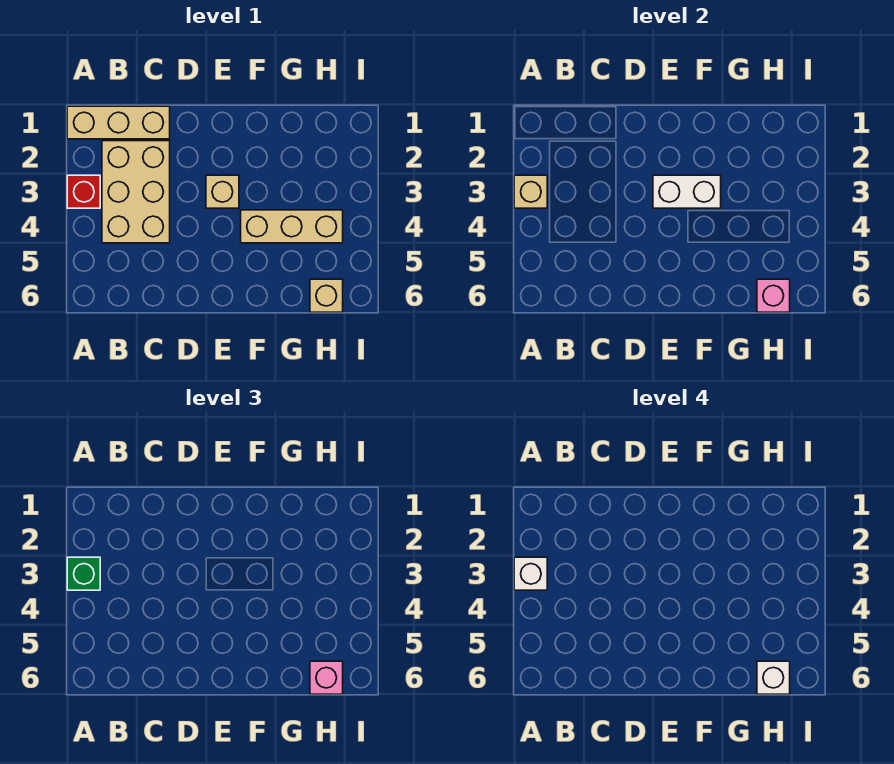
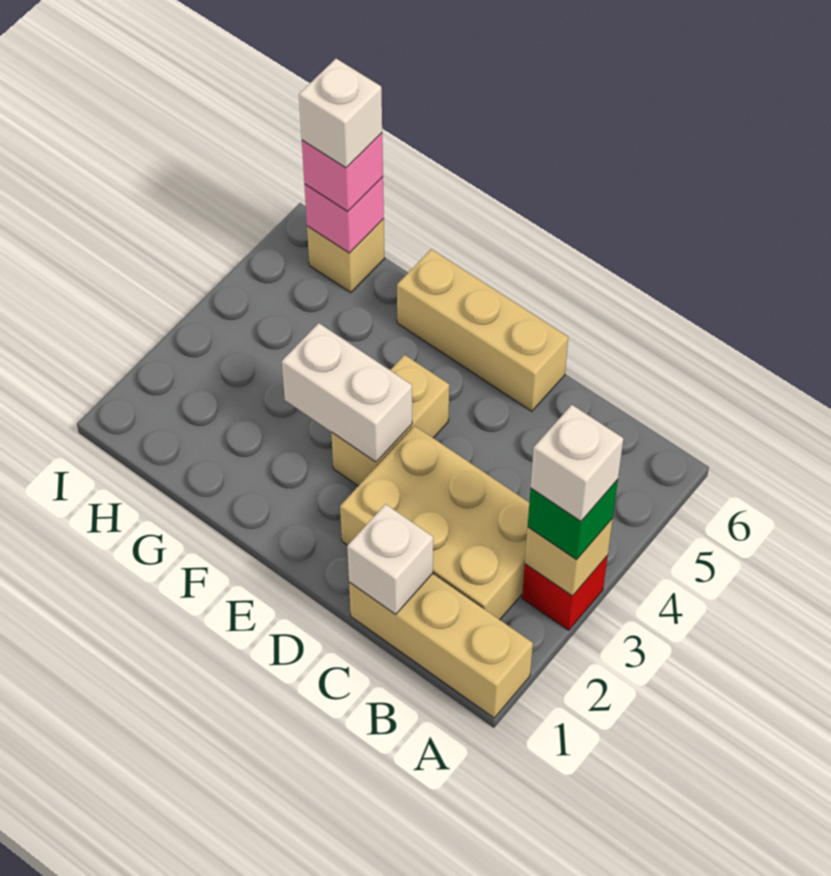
tan brick B2:C4 level 1 -> tan brick B2:D3 level 1
none -> white brick C1 level 2
tan brick E3 level 1 -> tan brick E3:E4 level 1
tan brick F4:H4 level 1 -> tan brick D6:F6 level 1

